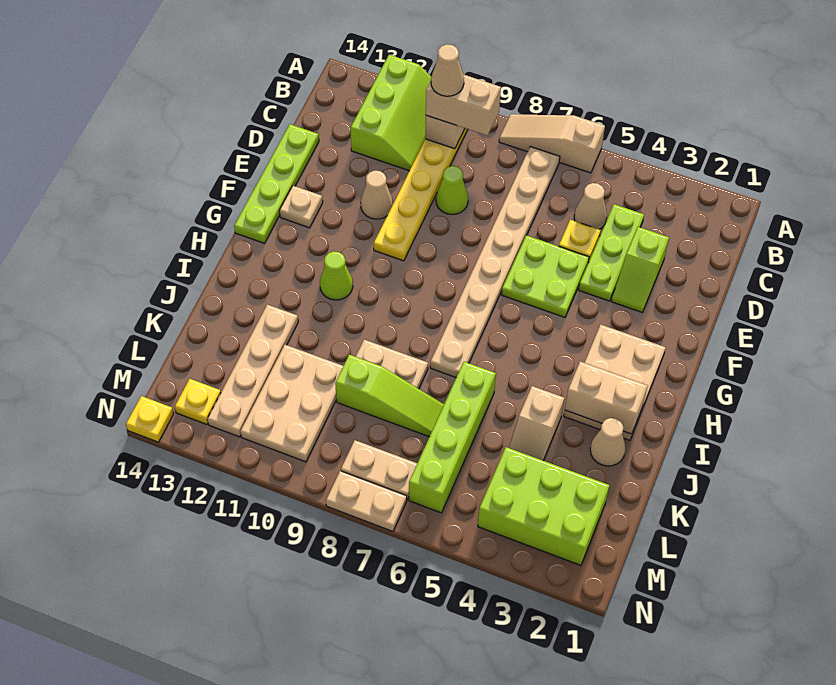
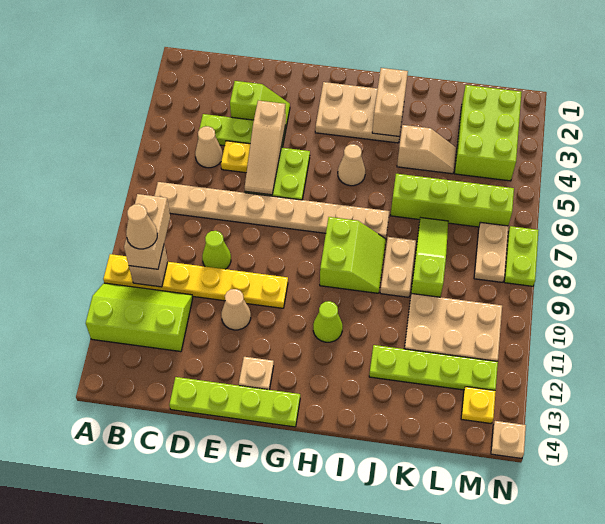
tan slope A6:A8 level 1 top 6 -> tan slope E4:E6 level 2 top 4
none -> lime slope H8:I9 level 1 top H
tan cone J2 level 1 -> tan cone H5 level 1
tan plate J12:M12 level 1 -> lime plate J12:M12 level 1
tan plate N7:N8 level 1 -> lime plate N7:N8 level 1
yellow plate N14 level 1 -> tan plate N14 level 1

